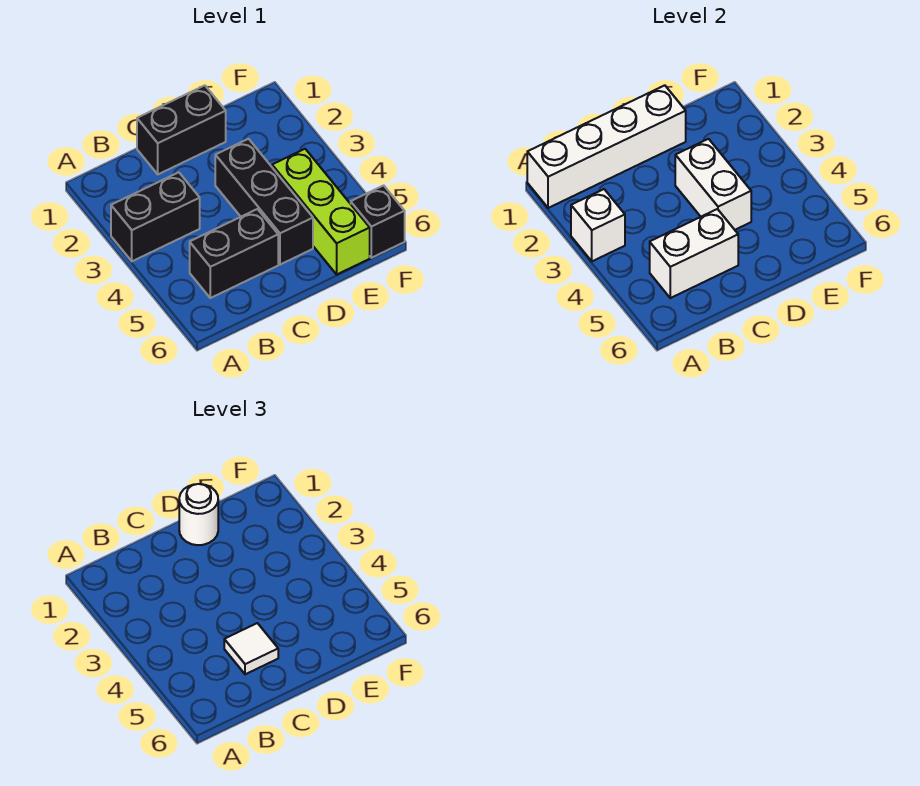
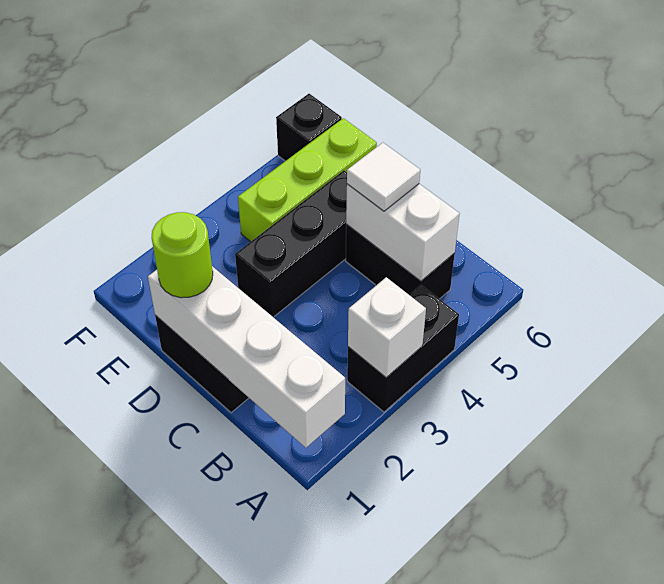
black brick A3:B3 level 1 -> black brick A3:A4 level 1
white round brick D1 level 3 -> lime round brick D1 level 3
white brick D3:D4 level 2 -> none

